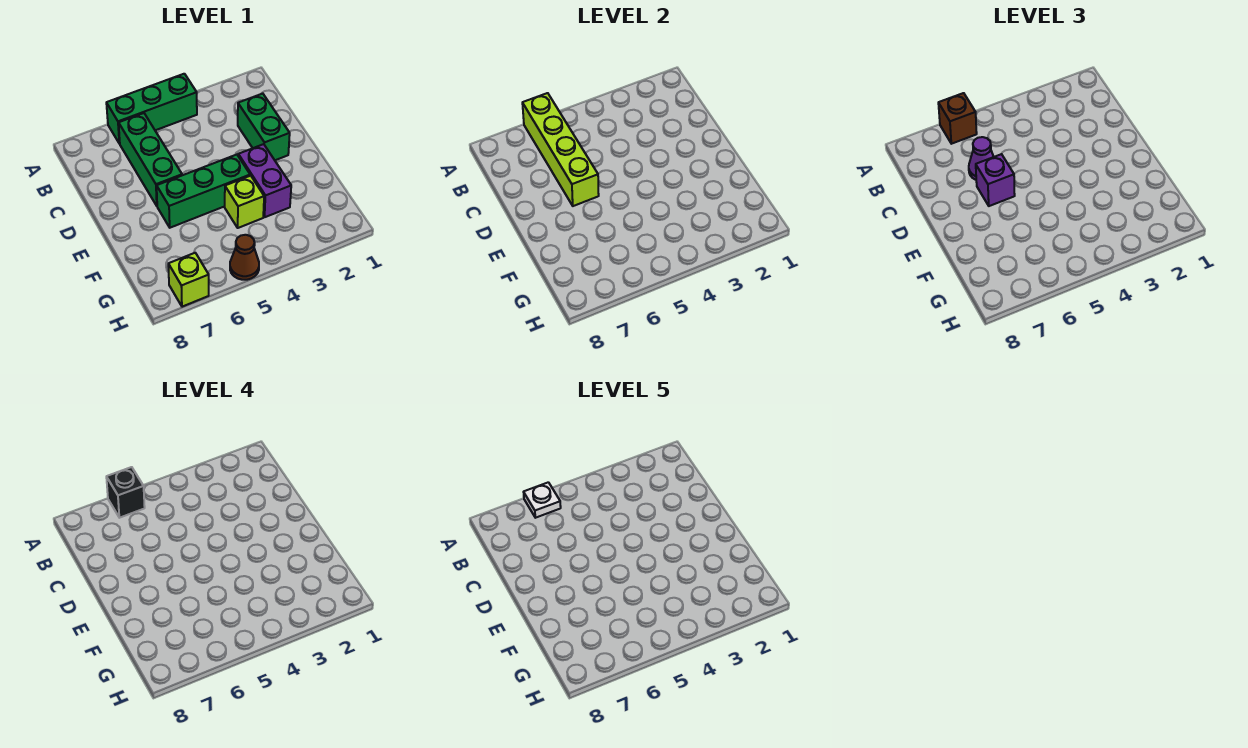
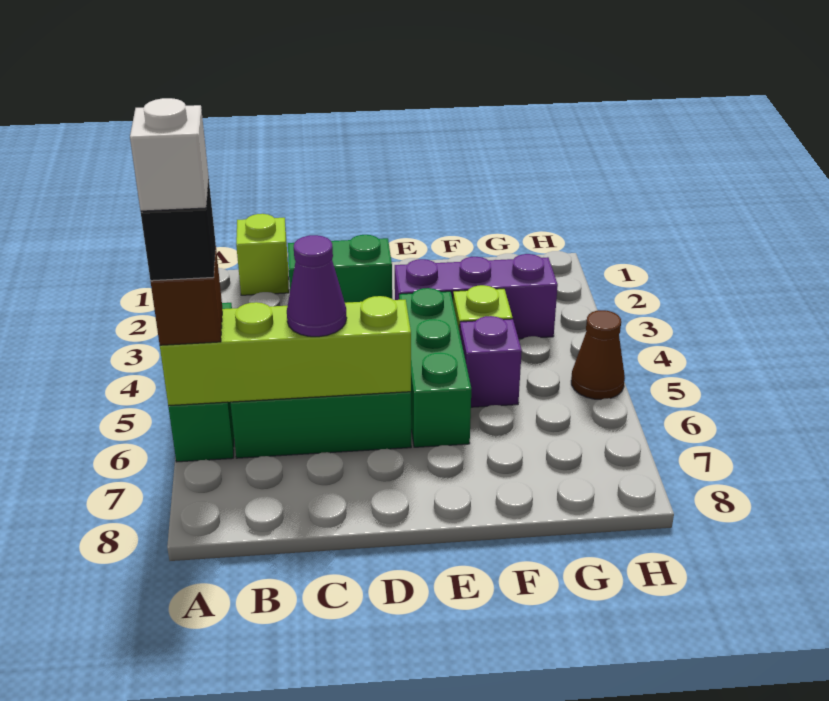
white plate A6 level 5 -> white brick A6 level 5
purple brick D6 level 3 -> purple brick F5 level 1
purple brick E3:F3 level 1 -> purple brick E3:G3 level 1
lime brick H7 level 1 -> lime brick B1 level 1

